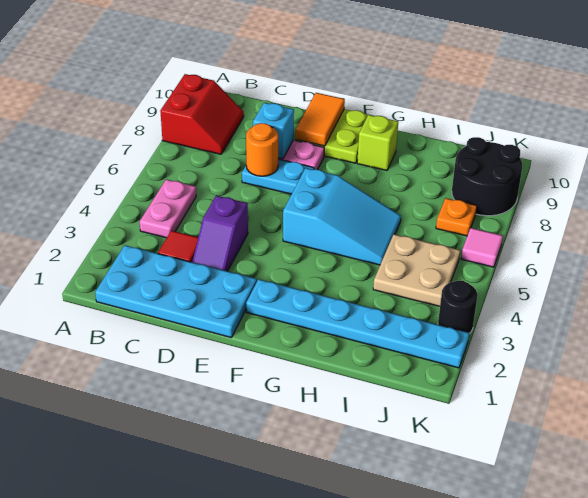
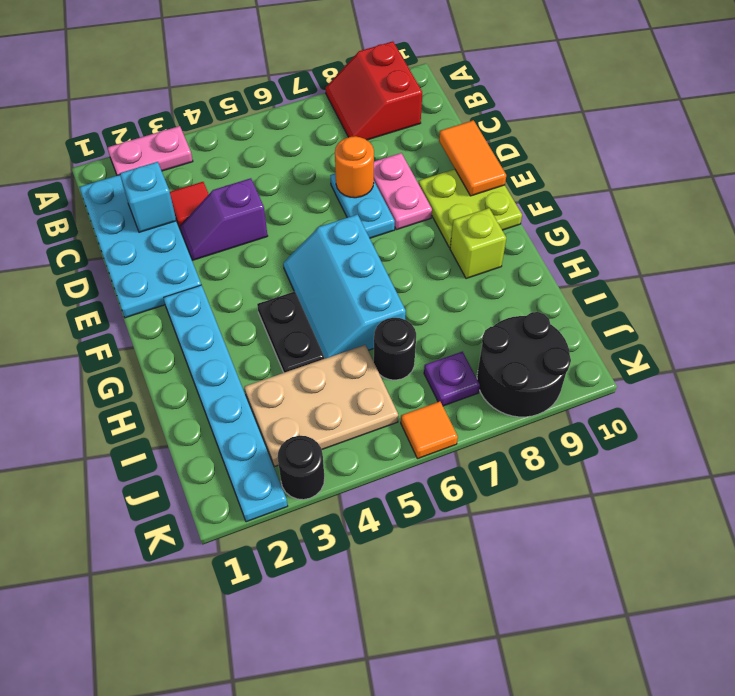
red slope A8:B9 level 1 top A -> red slope A8:B9 level 1 top 9
pink plate B4:B5 level 1 -> pink plate A2:A3 level 1
cyan brick D8 level 2 -> cyan brick C2 level 2
orange tile E9:E10 level 2 -> orange tile D10:E10 level 2
cyan slope F5:H6 level 1 top F -> cyan slope F5:H6 level 1 top 6
none -> black plate G4:H4 level 1
tan plate I4:J5 level 1 -> tan plate I3:J5 level 1
none -> black round brick I6 level 1
orange plate J7 level 1 -> purple plate J7 level 1
pink tile K6 level 1 -> orange tile K6 level 1

